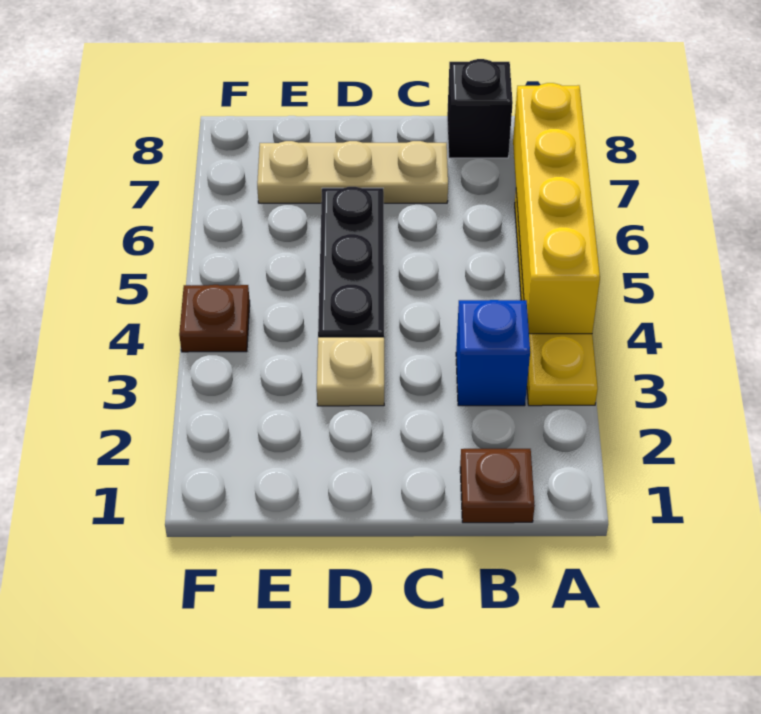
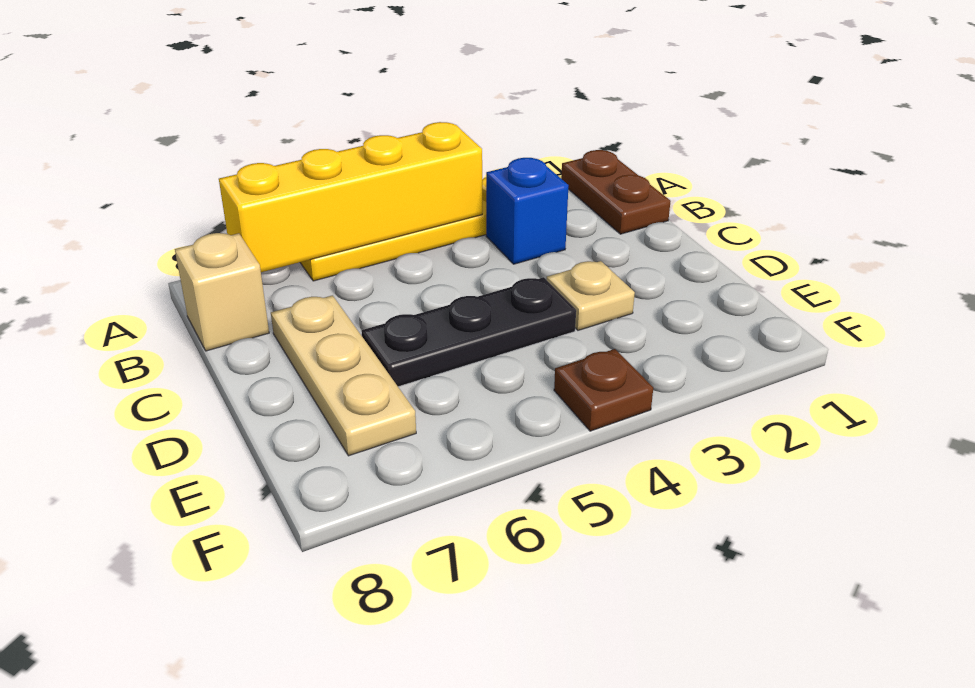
brown plate B1 level 1 -> brown plate A1:B1 level 1
black brick B8 level 1 -> tan brick B8 level 1

